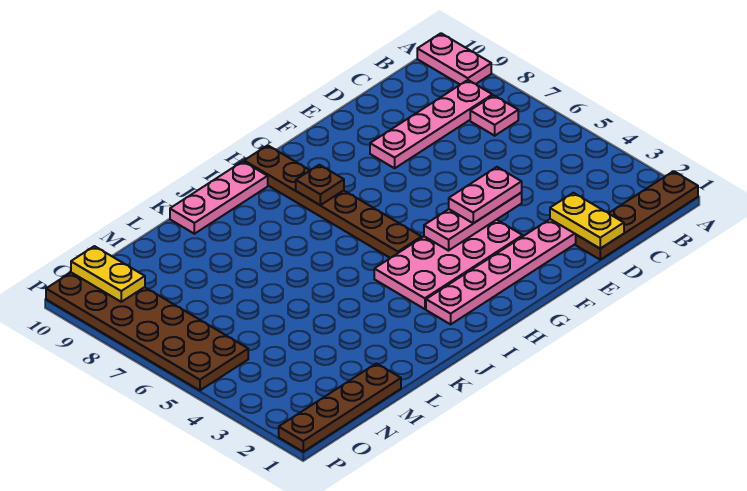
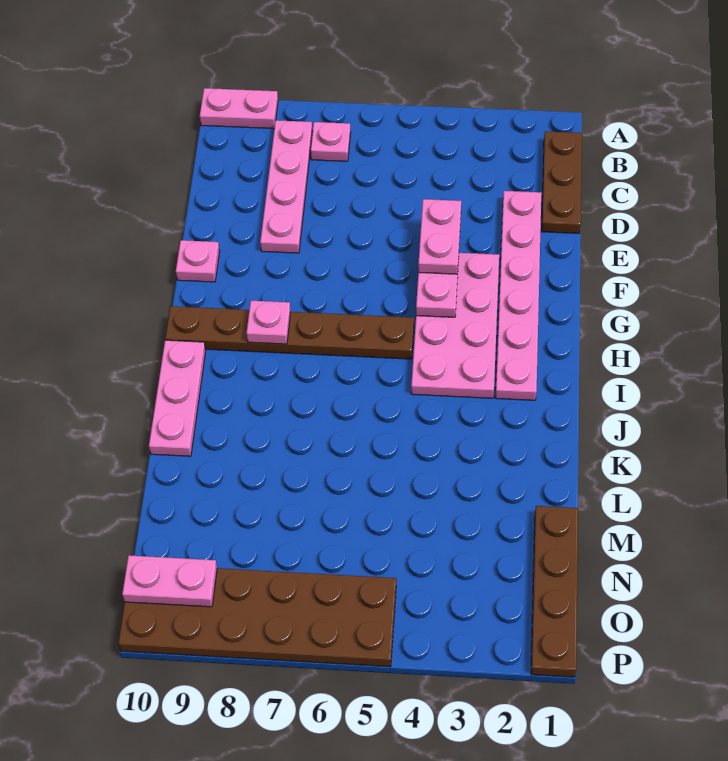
brown plate A1:D1 level 1 -> brown plate B1:D1 level 1
yellow plate D1:D2 level 2 -> none
none -> pink plate F10 level 1
brown plate H8 level 2 -> pink plate H8 level 2
yellow plate O9:O10 level 2 -> pink plate O9:O10 level 2

